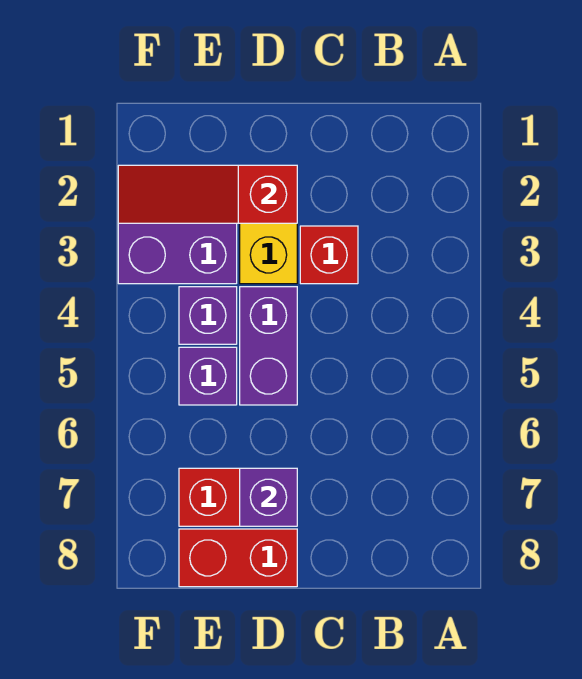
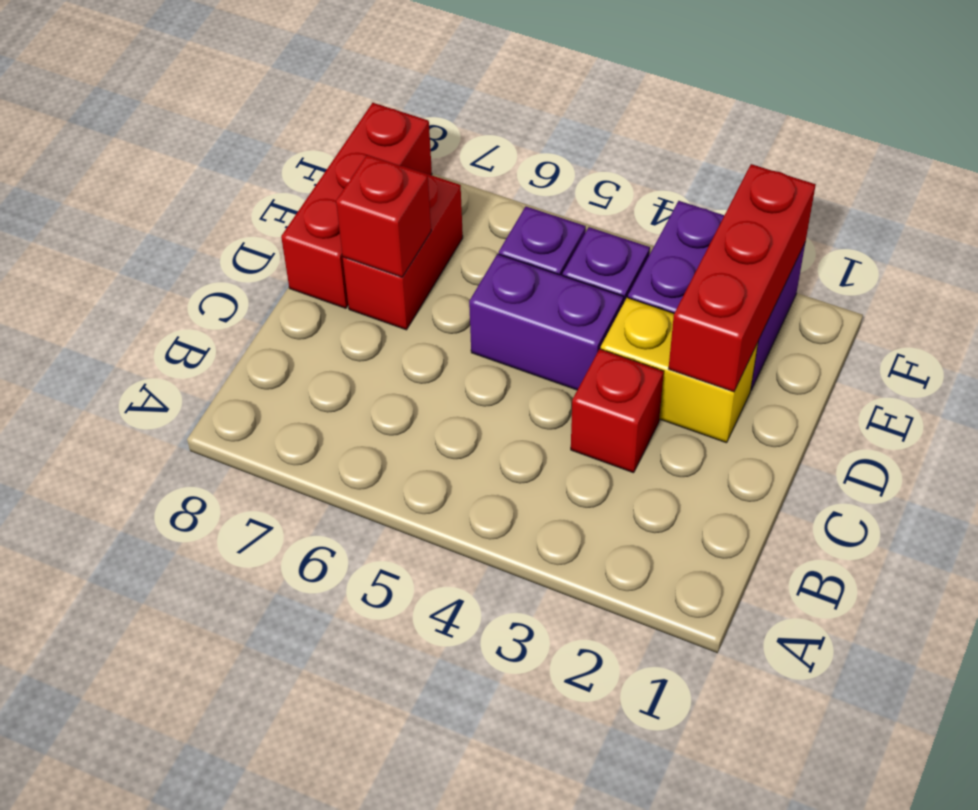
red slope D2:F2 level 2 top D -> red brick D2:F2 level 2
purple brick D7 level 2 -> red brick D7 level 2
red brick D8:E8 level 1 -> red brick D8:F8 level 1

